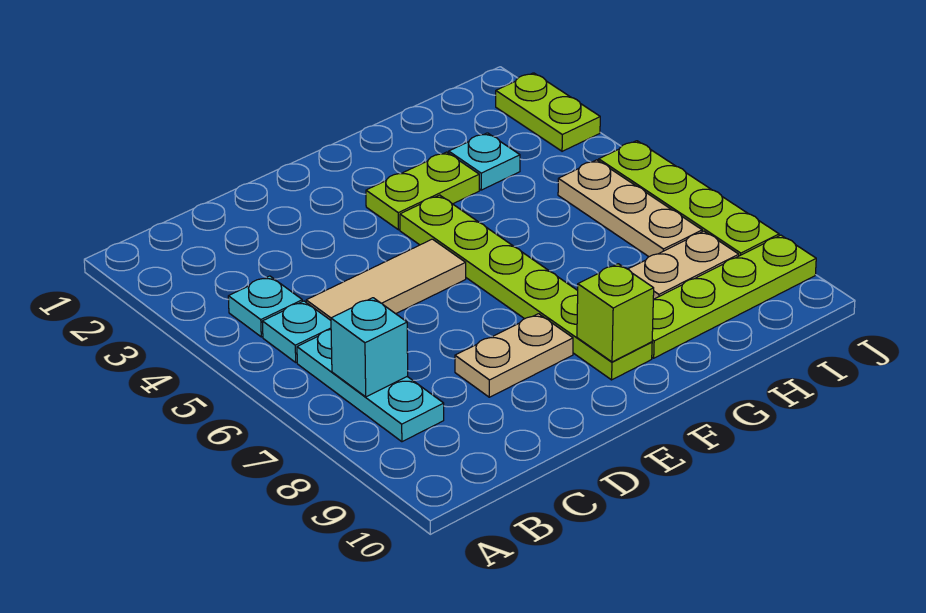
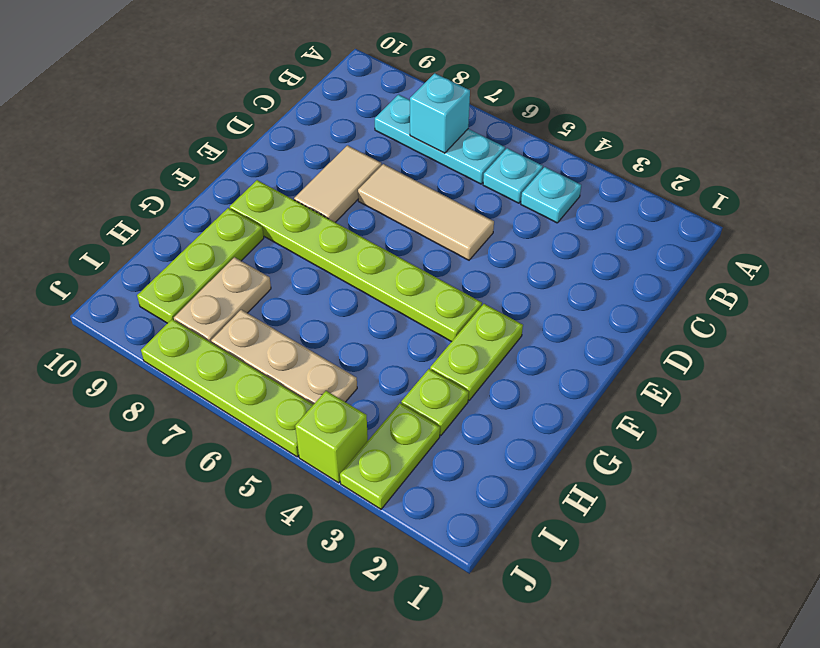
tan tile C5:E5 level 1 -> tan tile D5:D7 level 1
tan plate D8:E8 level 1 -> tan tile D8:E8 level 1
lime brick F9 level 2 -> lime brick J4 level 1
lime plate G9:J9 level 1 -> lime plate G9:I9 level 1
cyan plate H3 level 1 -> lime plate H3 level 1
lime plate J2:J3 level 1 -> lime plate I3:J3 level 1

